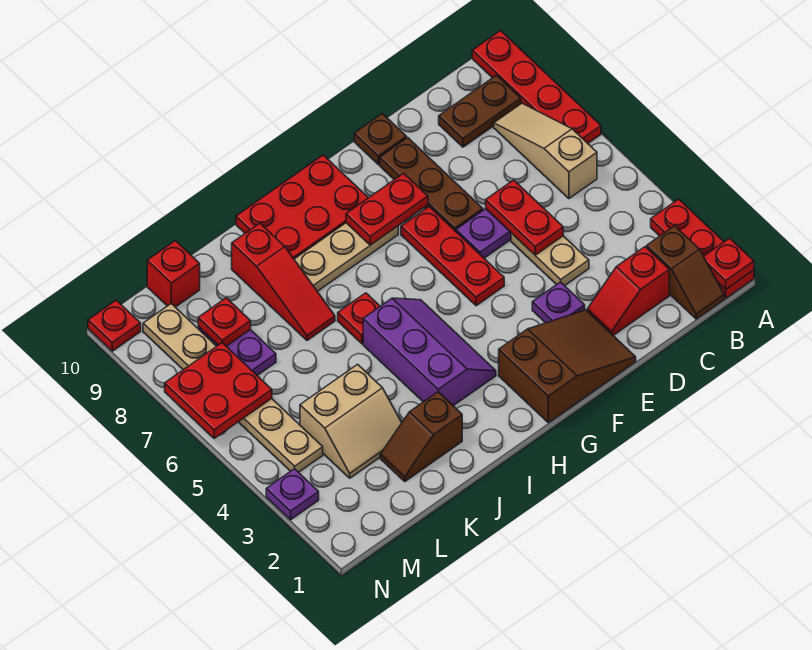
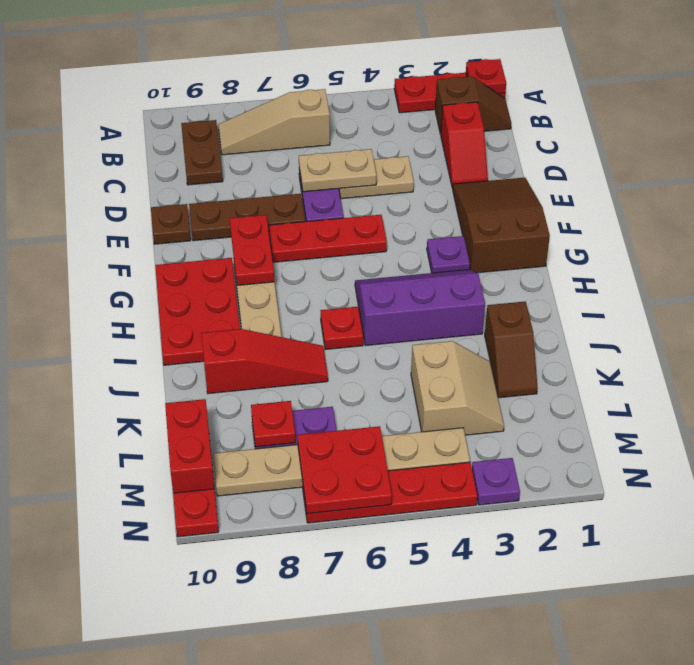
red plate A7:A10 level 1 -> red plate N4:N7 level 1
red plate D5:D6 level 2 -> tan plate D5:D6 level 2
purple plate E3 level 1 -> purple plate G3 level 1
red brick L10 level 1 -> red brick L10:M10 level 1

